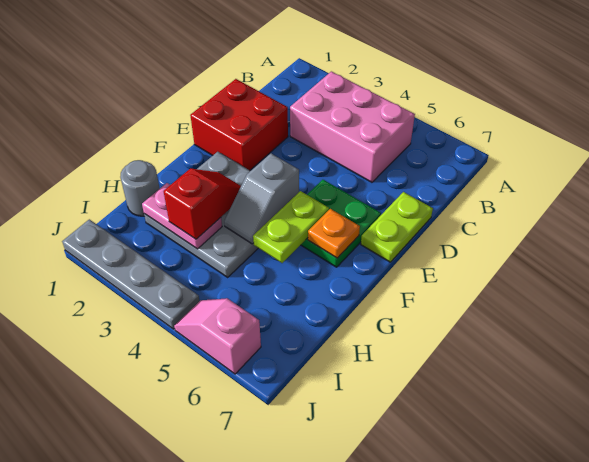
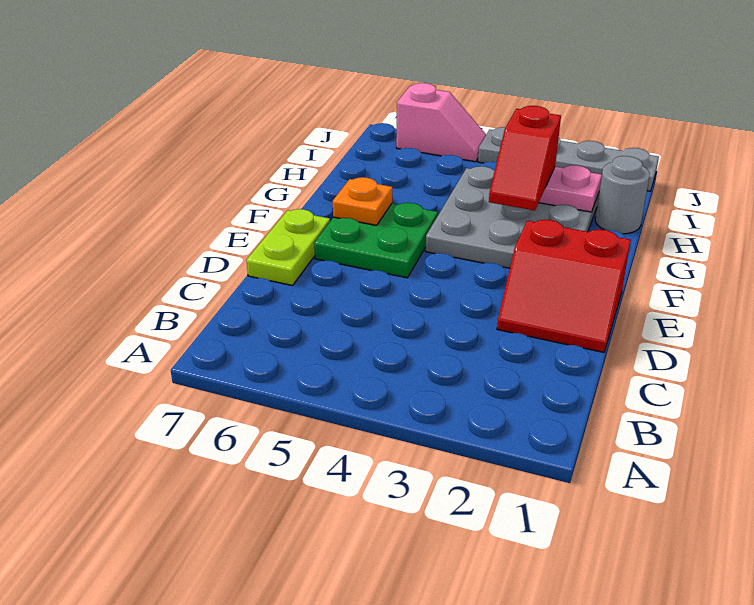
pink brick B3:C5 level 1 -> none
red brick D1:E2 level 1 -> red slope D1:E2 level 1 top E
grey slope F4:G4 level 2 top F -> none
lime plate F5:G5 level 2 -> none

